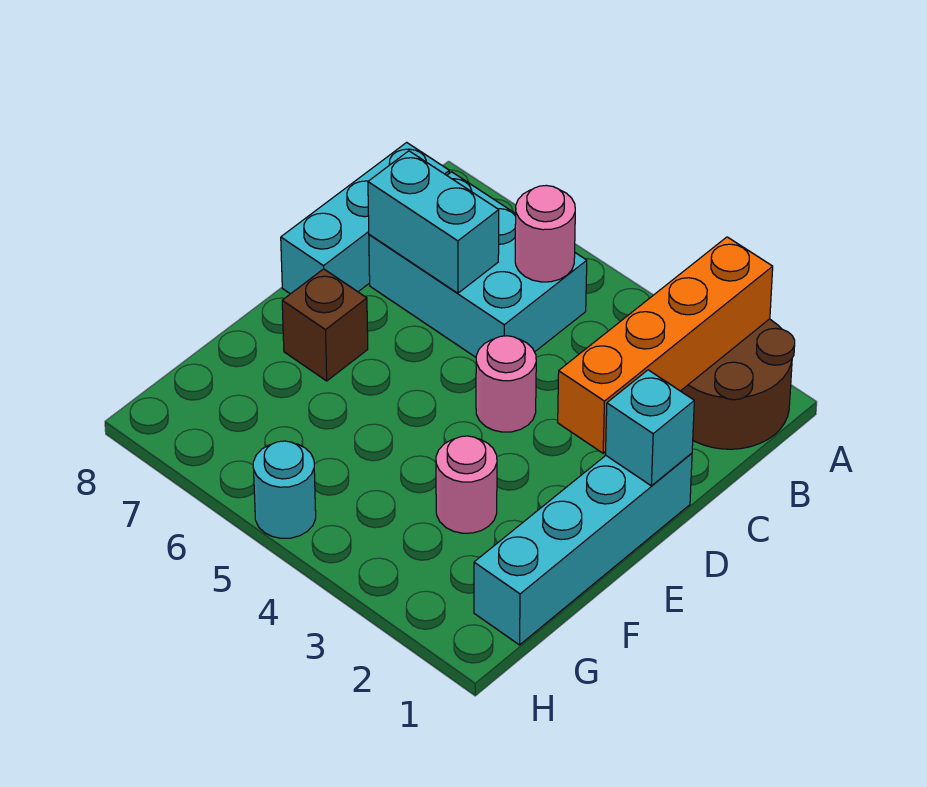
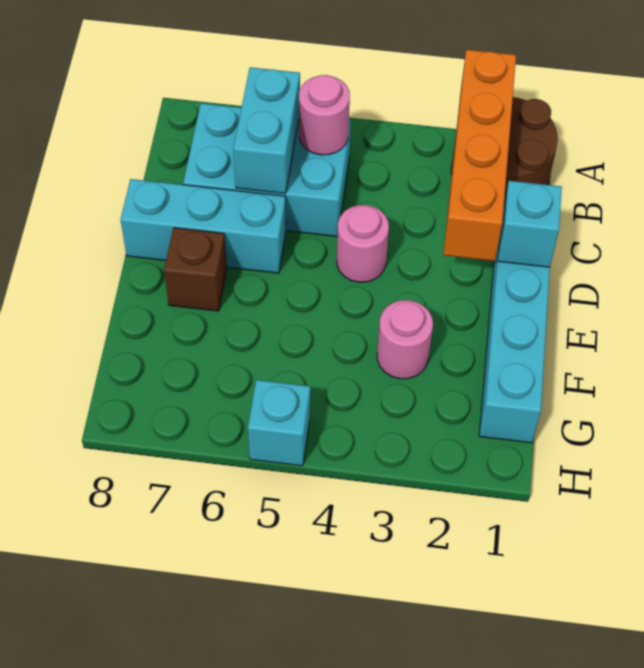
cyan brick B8:D8 level 1 -> cyan brick D6:D8 level 1
cyan brick C6:C7 level 2 -> cyan brick B6:C6 level 2
cyan round brick H5 level 1 -> cyan brick H5 level 1

